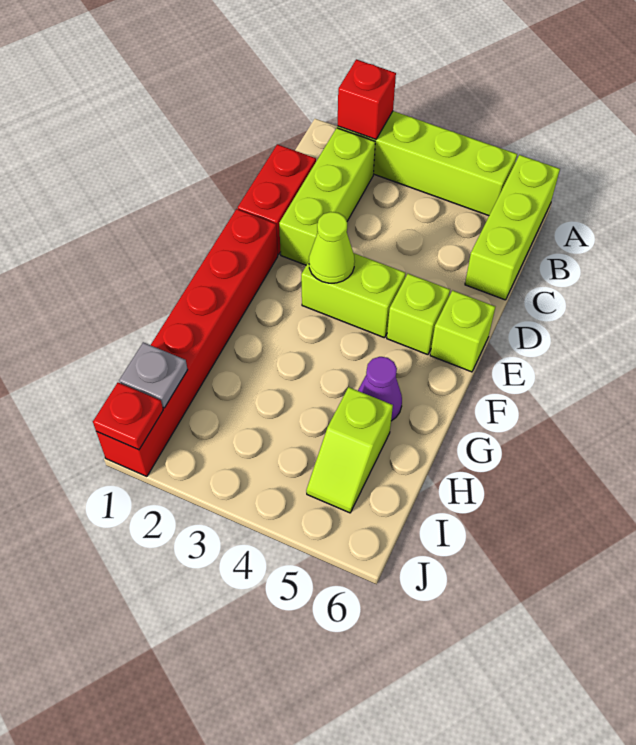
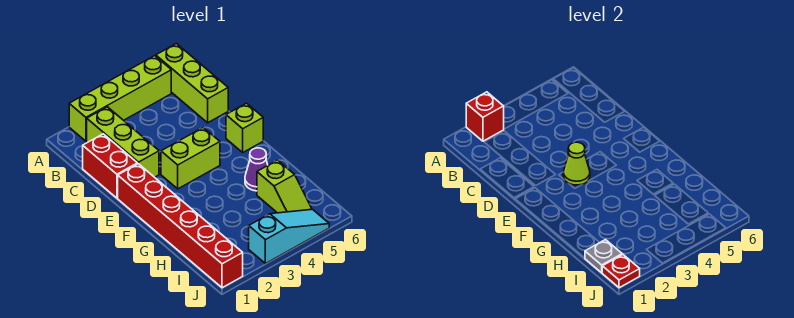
lime brick E5 level 1 -> none
none -> cyan slope J3:J5 level 1 top 3

